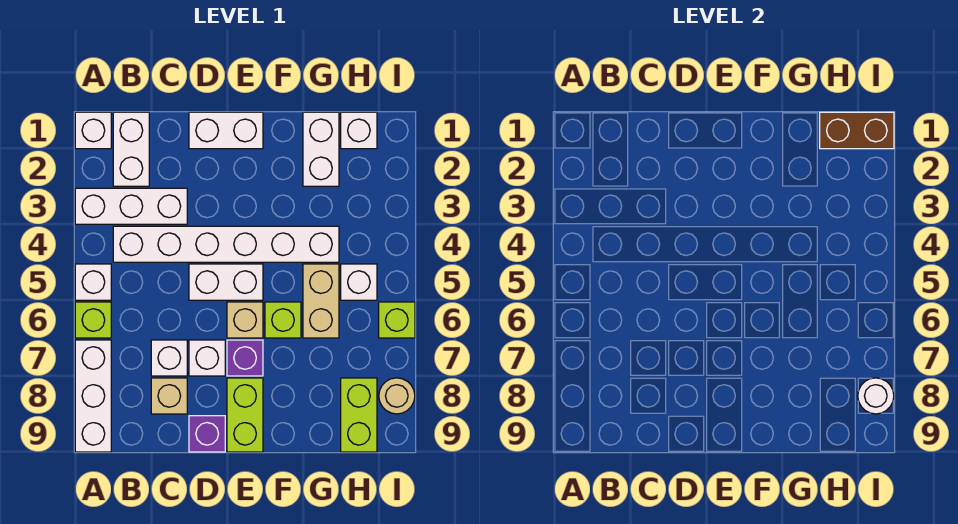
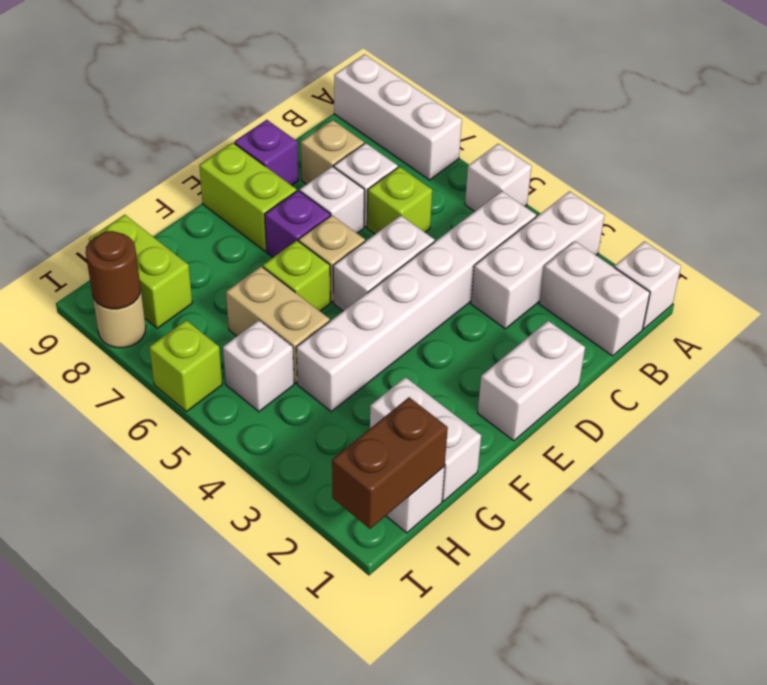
lime brick A6 level 1 -> lime brick C6 level 1
white round brick I8 level 2 -> brown round brick I8 level 2

